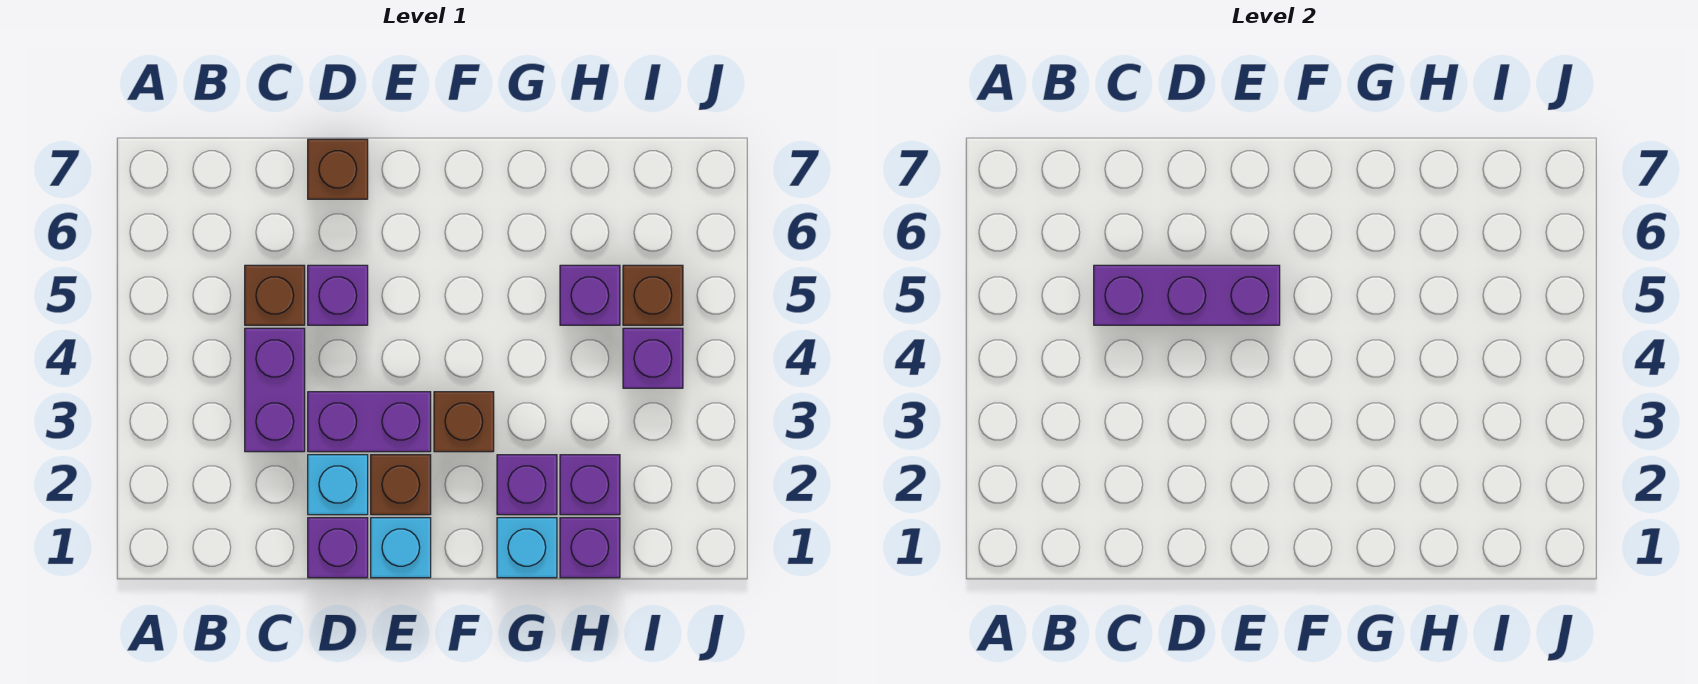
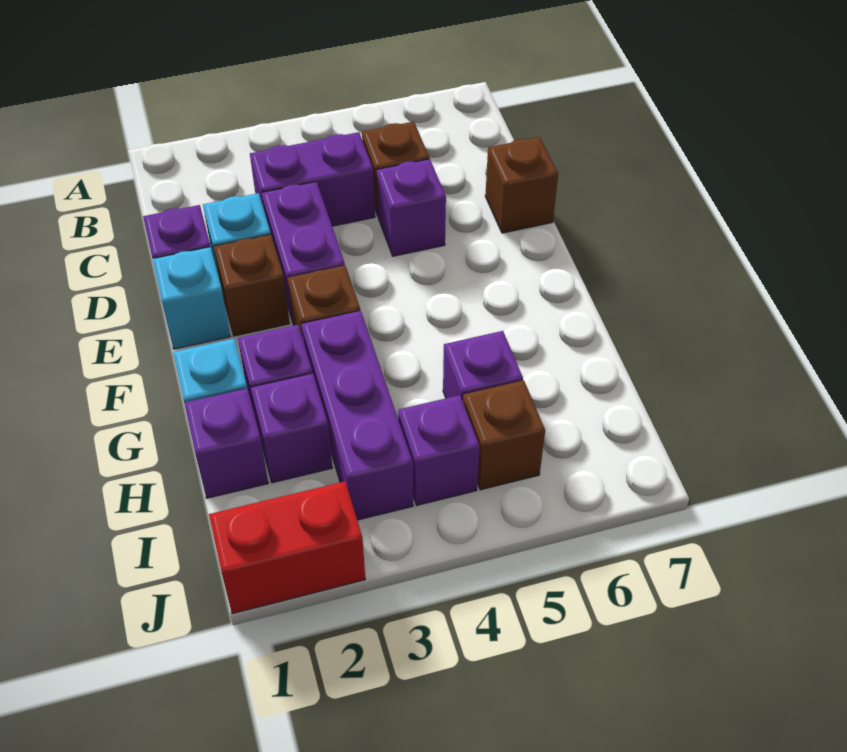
purple brick C5:E5 level 2 -> purple brick G3:I3 level 1
none -> red brick J1:J2 level 1

